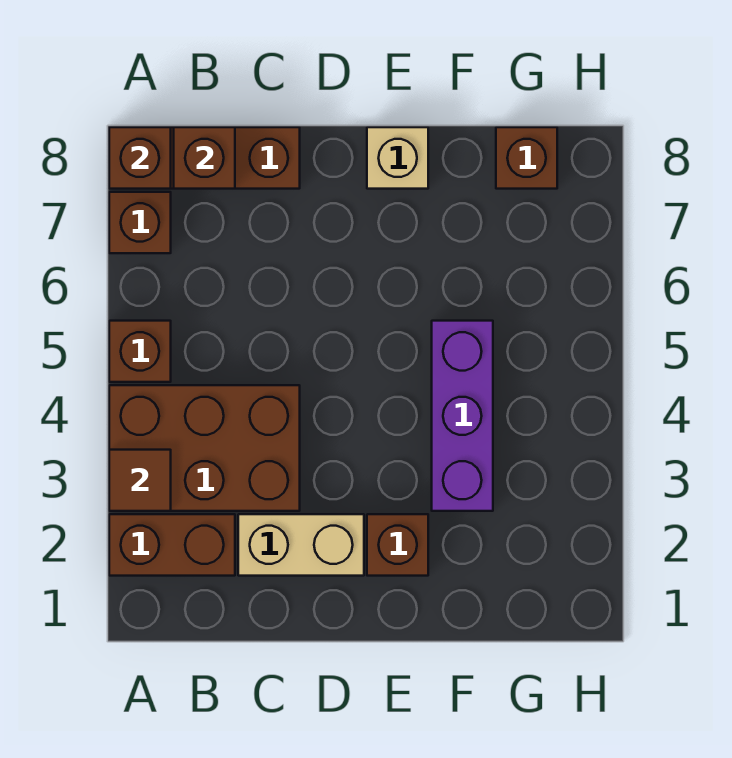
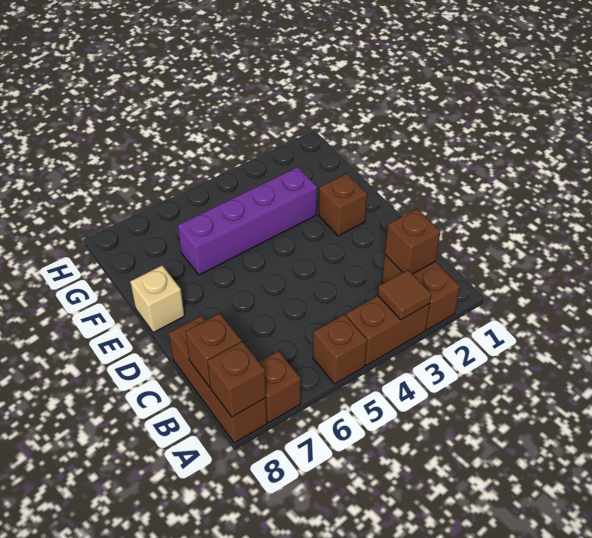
brown brick A3:C4 level 1 -> brown brick A3:A4 level 1
tan brick C2:D2 level 1 -> none
purple brick F3:F5 level 1 -> purple brick F3:F6 level 1
brown brick G8 level 1 -> brown brick B2 level 2

